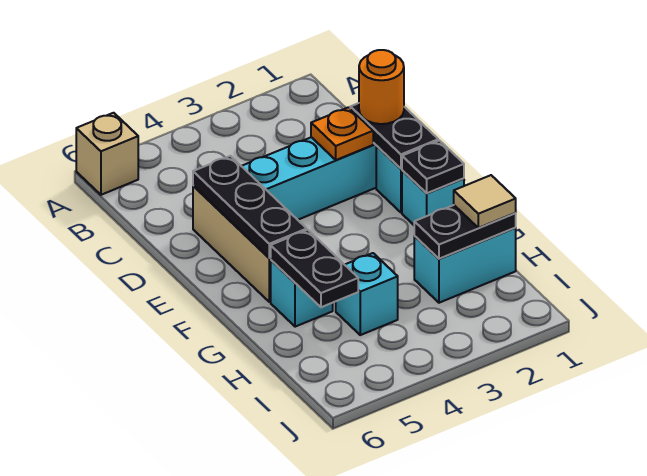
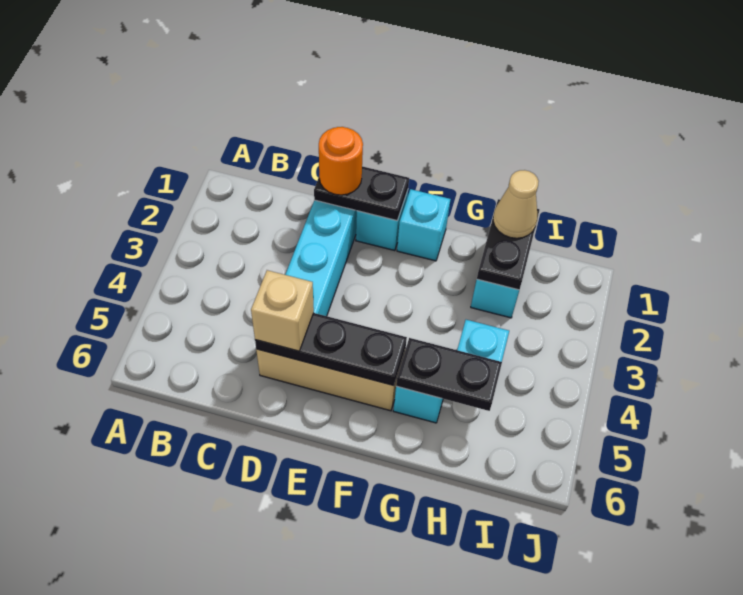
tan brick A6 level 1 -> tan brick D5 level 3
orange plate D2 level 2 -> none
black plate F1 level 2 -> none
tan tile H1 level 3 -> tan cone H1 level 3

